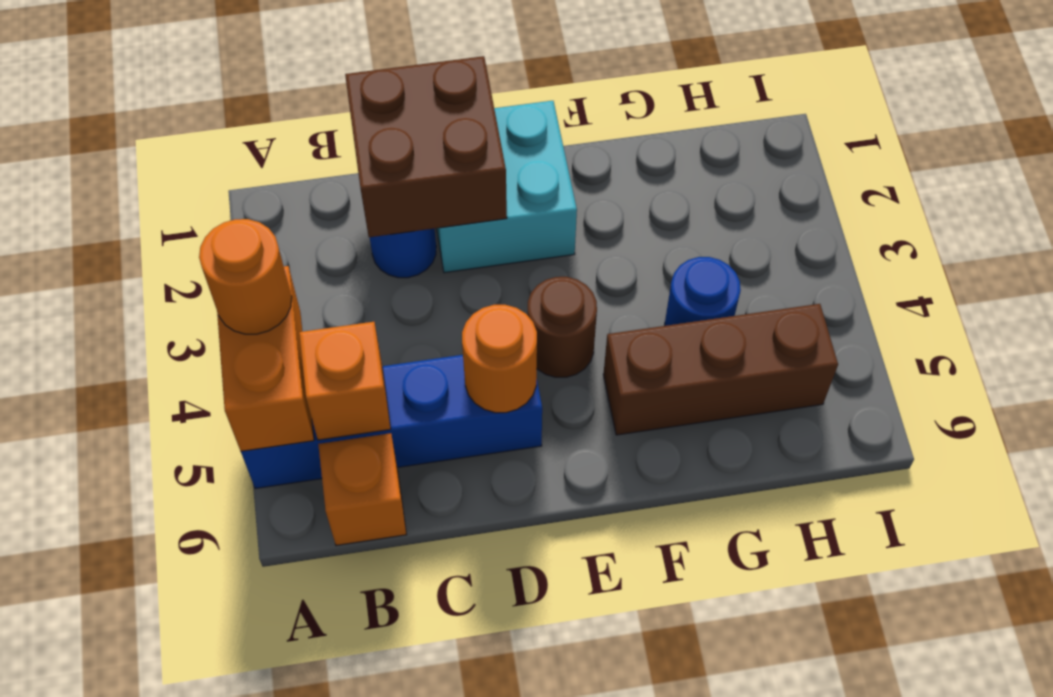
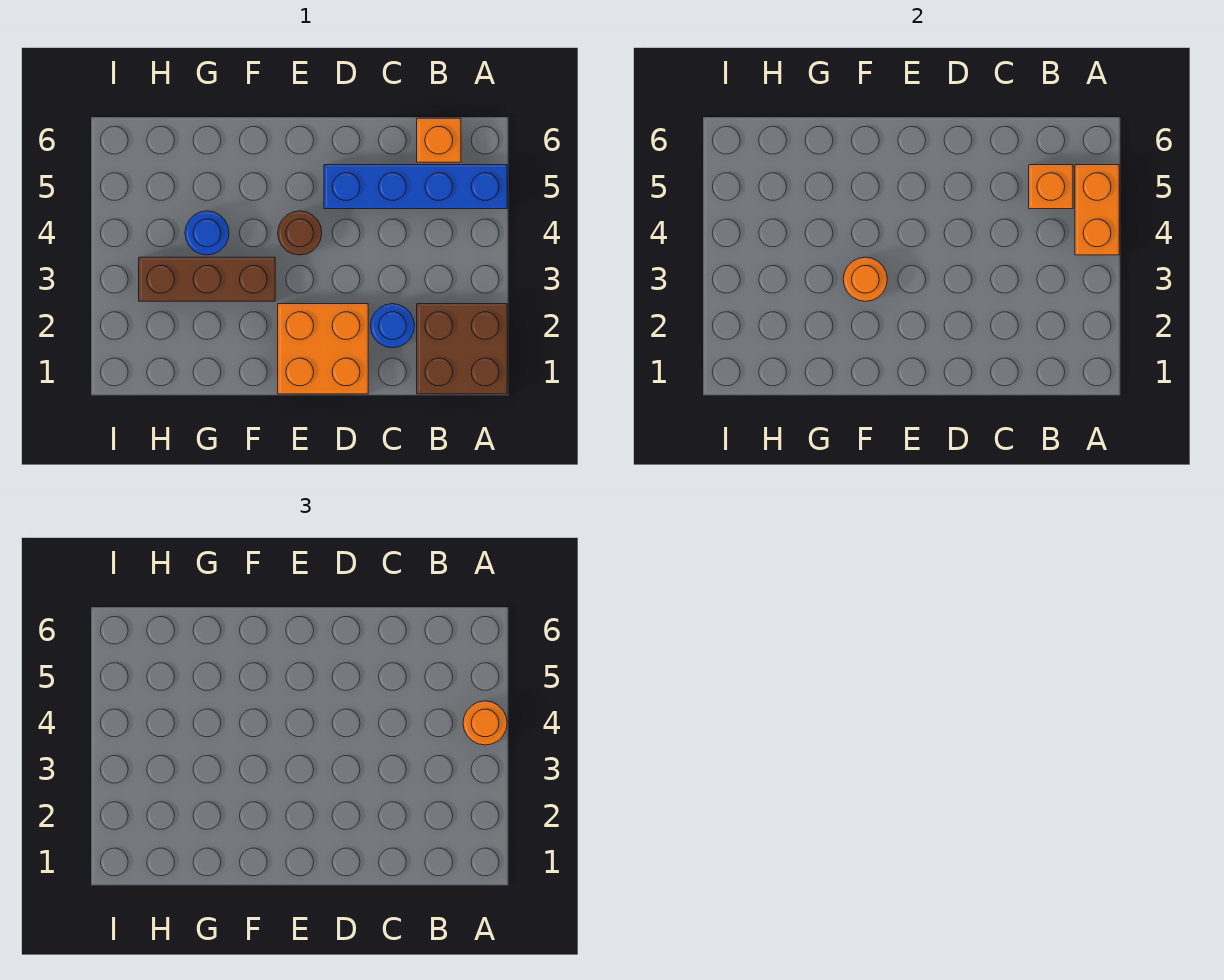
brown brick C1:D2 level 2 -> brown brick A1:B2 level 1
cyan brick D1:E2 level 1 -> orange brick D1:E2 level 1
orange round brick D5 level 2 -> orange round brick F3 level 2
brown brick F5:H5 level 1 -> brown brick F3:H3 level 1

